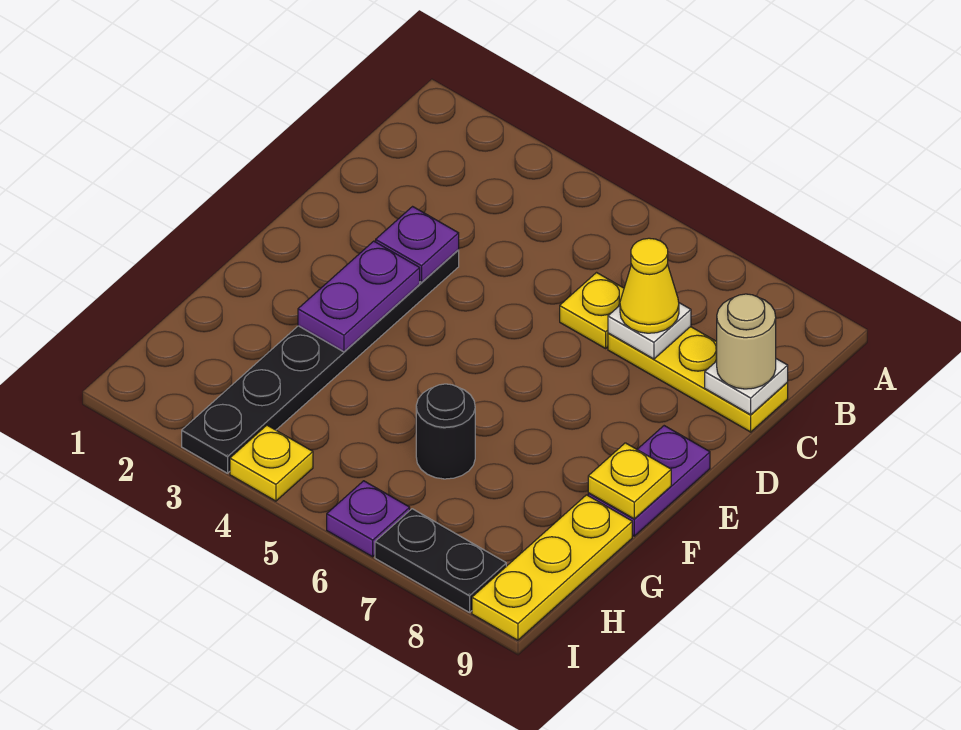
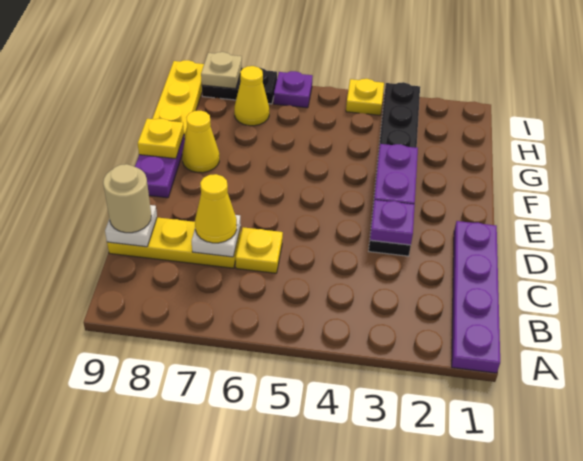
none -> purple plate A1:D1 level 1
none -> yellow cone F8 level 1
black round brick G6 level 1 -> none
none -> yellow cone H7 level 1
none -> tan plate I8 level 2

